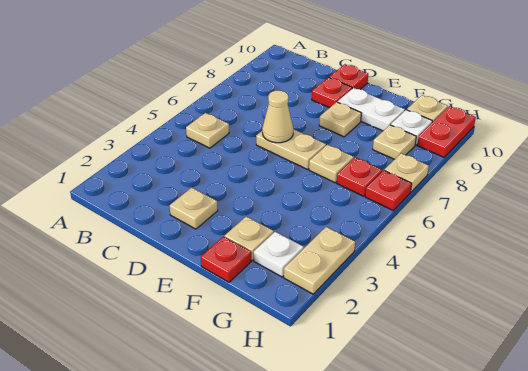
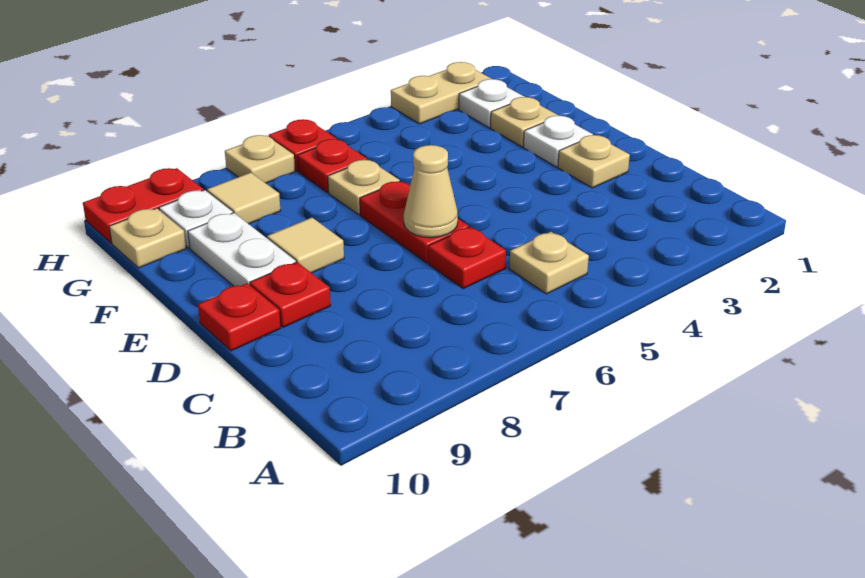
tan plate D6:E6 level 1 -> red plate D6:E6 level 1
none -> white plate E2 level 1
tan plate E8 level 1 -> tan tile E8 level 1
red plate F1 level 1 -> red plate C6 level 1
tan plate G8 level 1 -> tan tile G8 level 1

